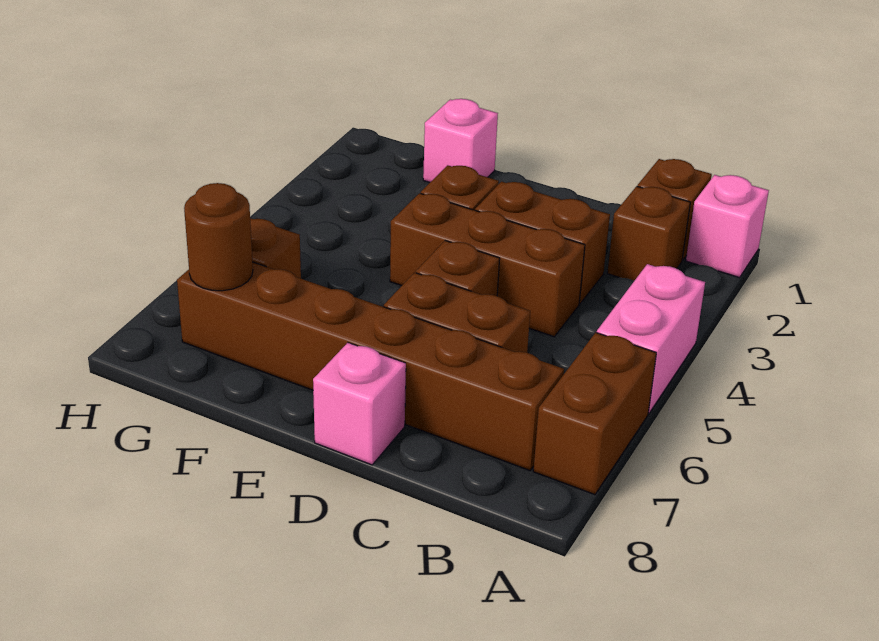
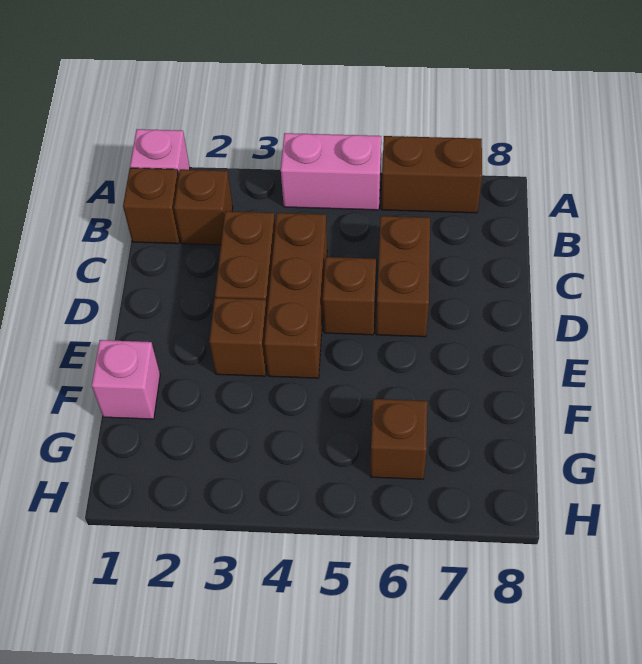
brown brick B7:G7 level 1 -> none
pink brick D8 level 1 -> none
brown round brick G7 level 2 -> none

